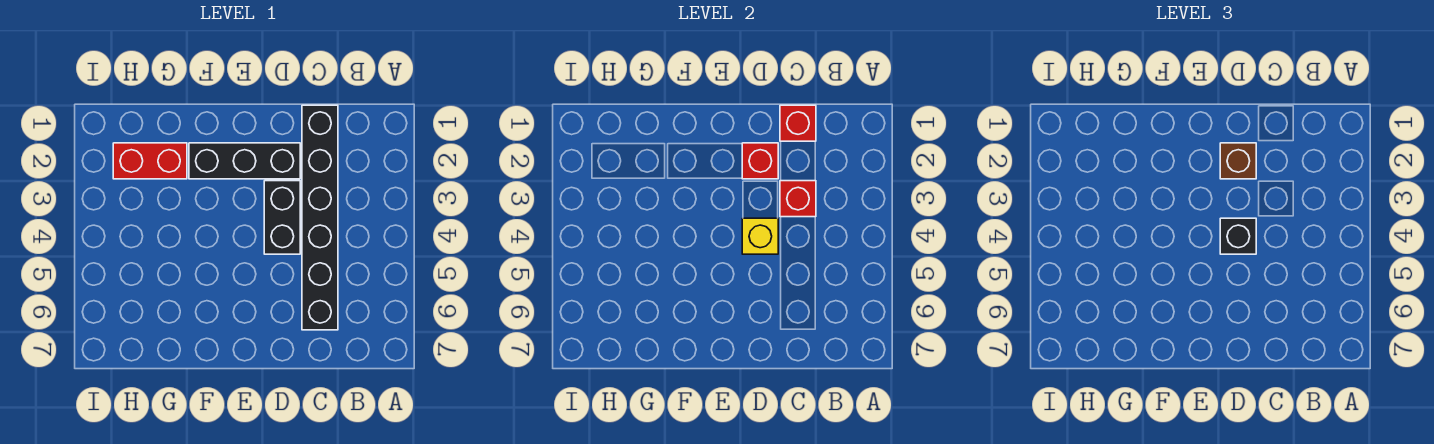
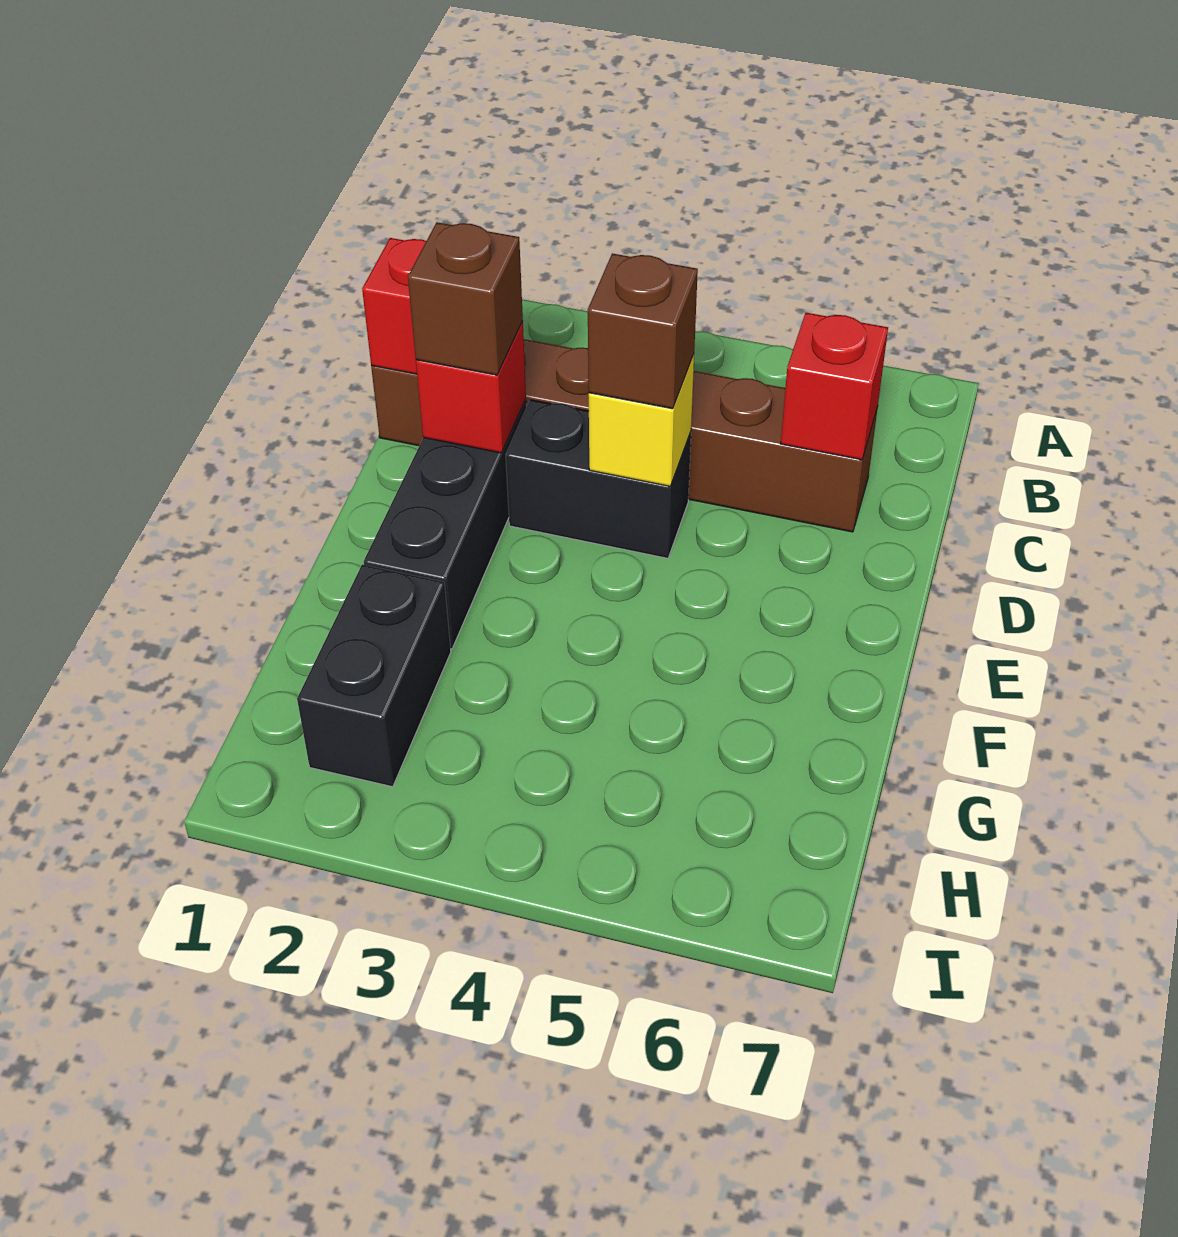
black brick C1:C6 level 1 -> brown brick C1:C6 level 1
red brick C3 level 2 -> red brick C6 level 2
black brick D4 level 3 -> brown brick D4 level 3
red brick G2:H2 level 1 -> black brick G2:H2 level 1

